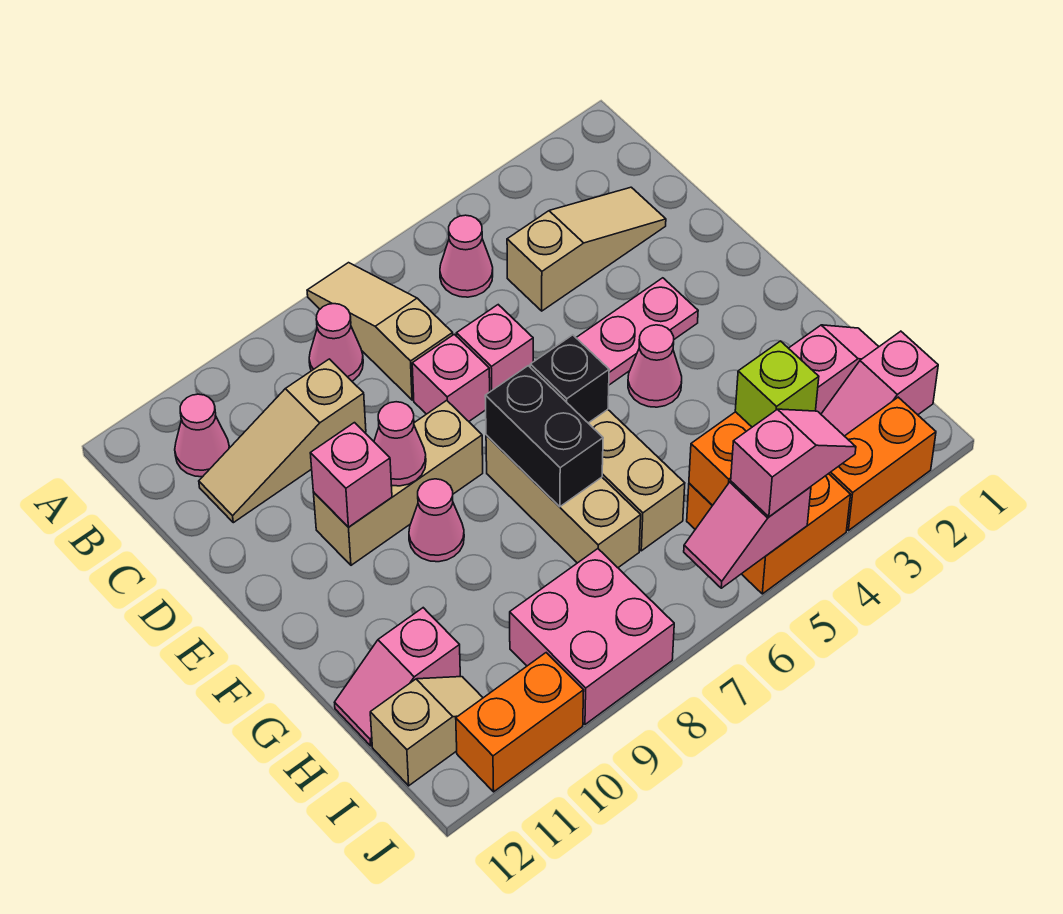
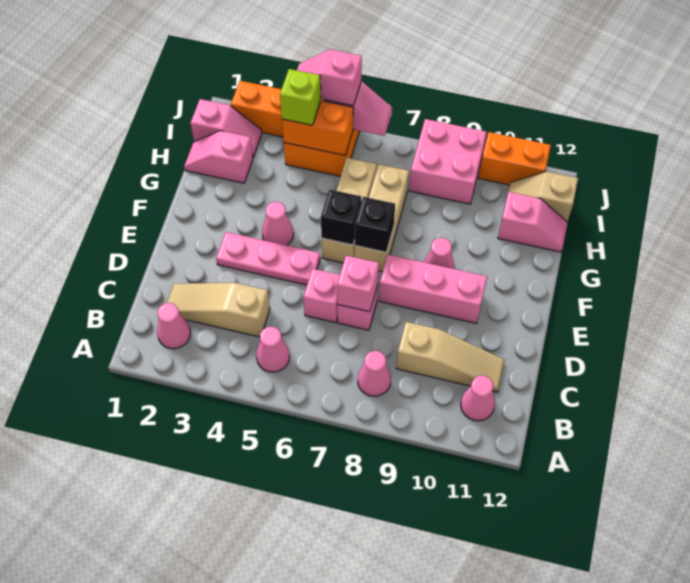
tan slope A7:C7 level 1 top C -> none
tan brick E8:E10 level 1 -> pink brick E8:E10 level 1
pink cone E9 level 2 -> pink cone B2 level 1
pink brick E10 level 2 -> pink brick D7 level 2
black brick F7:G7 level 2 -> black brick F7 level 2

